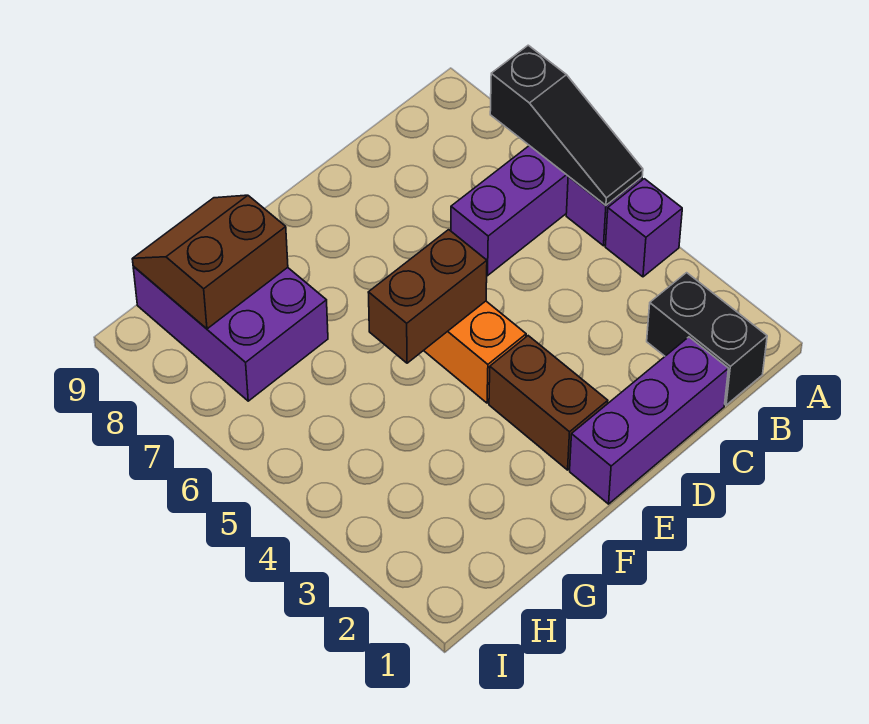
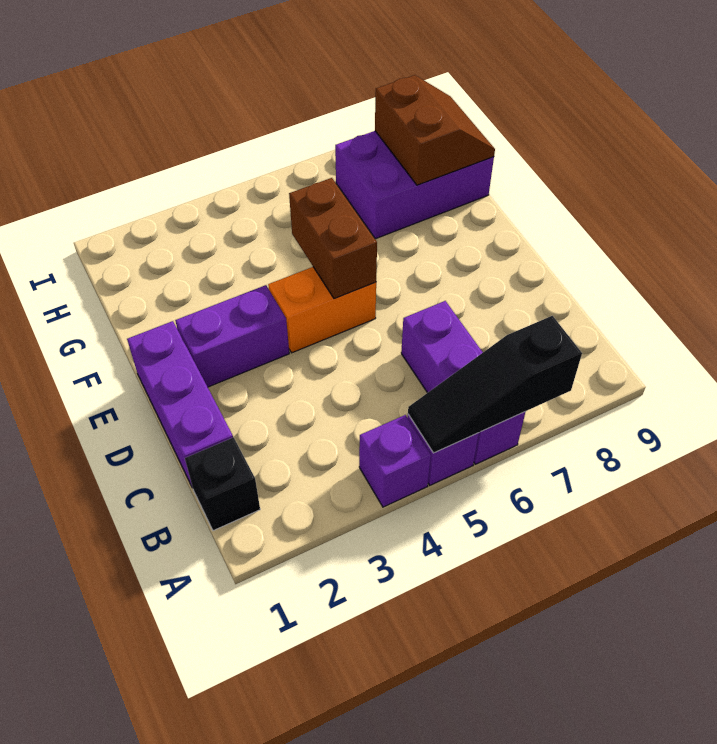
black brick B1:B2 level 1 -> black brick B1 level 1
brown brick E2:E3 level 1 -> purple brick E2:E3 level 1

